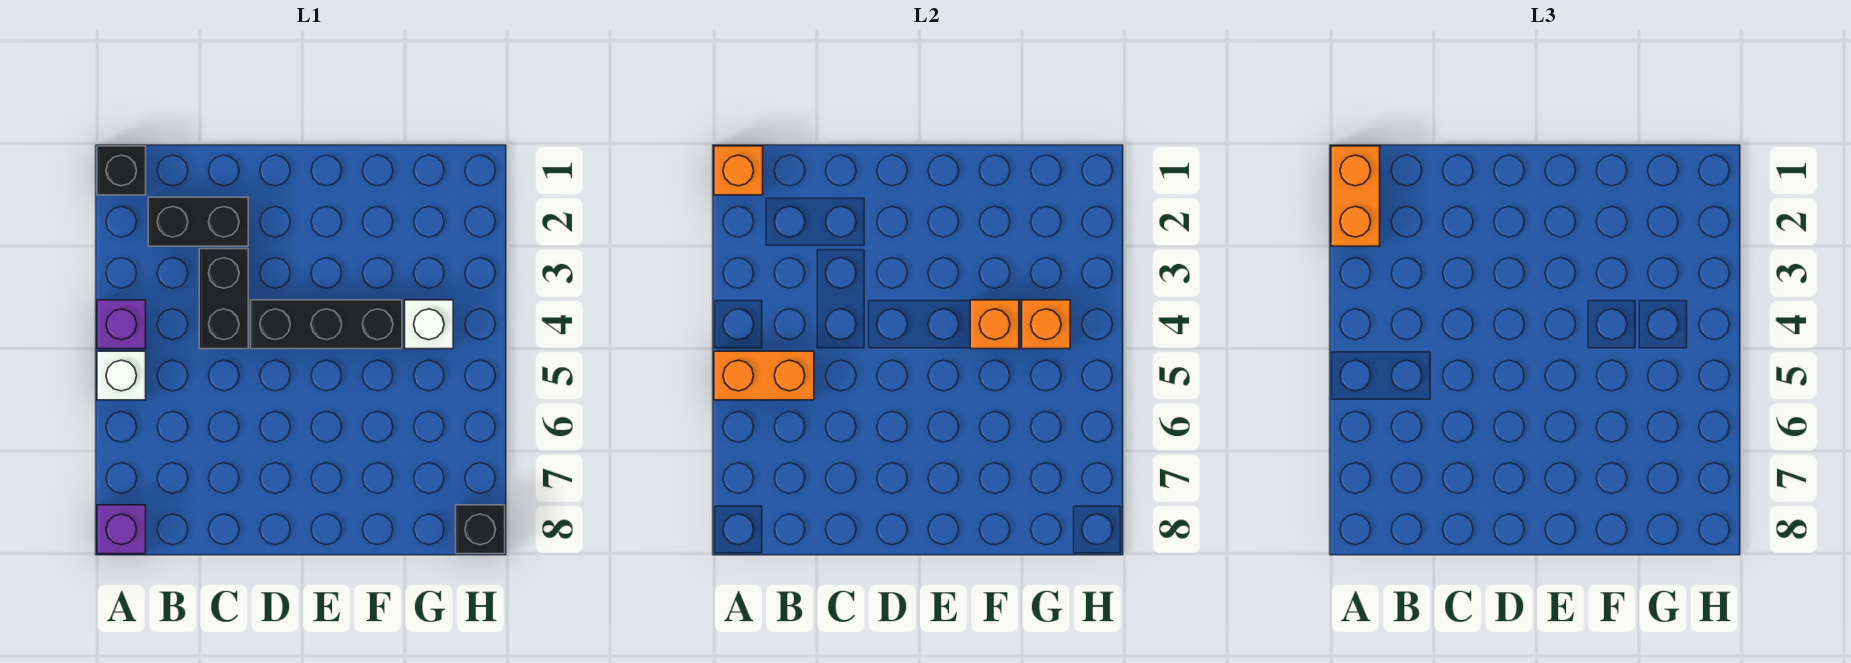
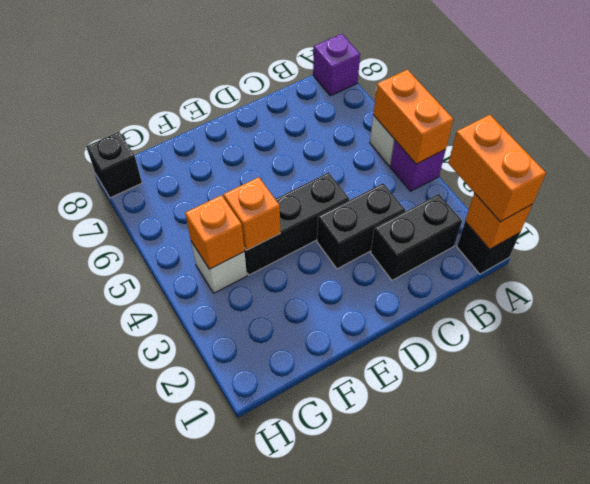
orange brick A5:B5 level 2 -> orange brick A4:A5 level 2
black brick C3:C4 level 1 -> black brick C3:D3 level 1

